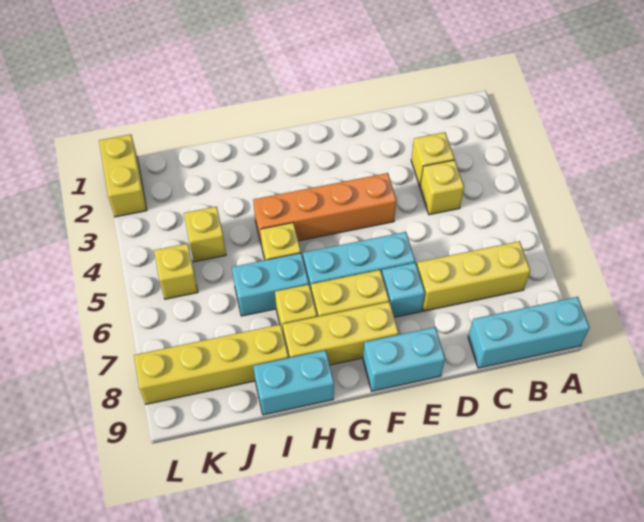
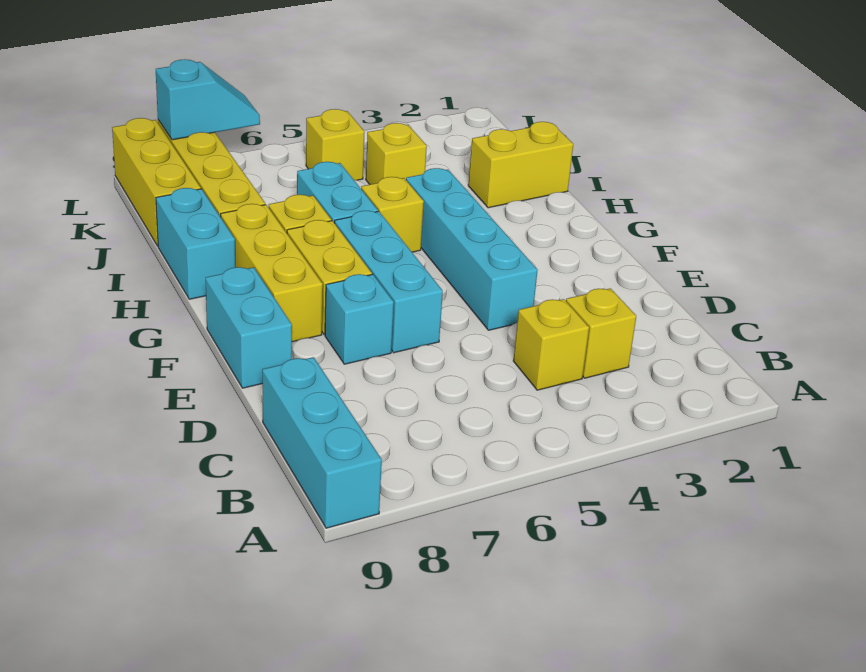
yellow brick B7:D7 level 1 -> yellow brick J9:L9 level 1
orange brick E4:H4 level 1 -> cyan brick E4:H4 level 1
yellow brick L1:L2 level 1 -> yellow brick I1:I2 level 1
none -> cyan slope L7:L8 level 2 top 8

